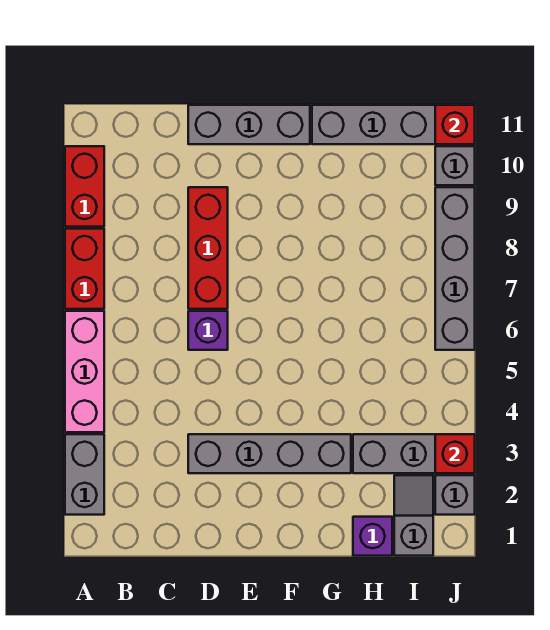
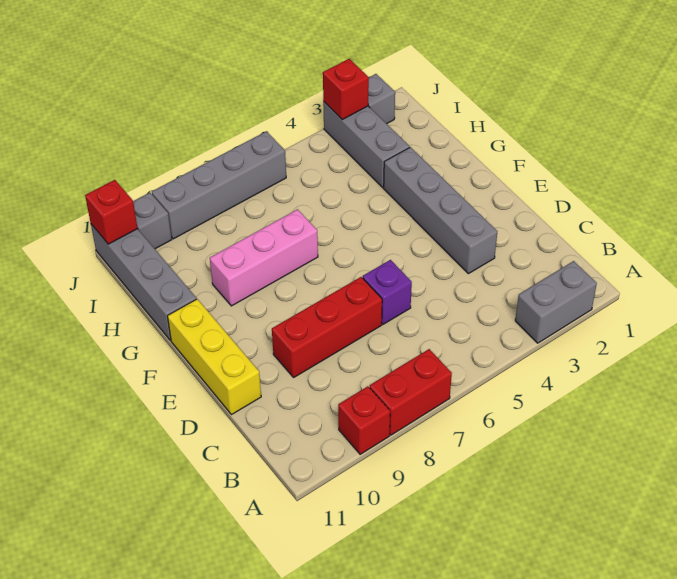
pink brick A4:A6 level 1 -> pink brick G7:G9 level 1
red brick A9:A10 level 1 -> red brick A9 level 1
grey brick D11:F11 level 1 -> yellow brick D11:F11 level 1
purple brick H1 level 1 -> none
grey slope I1:I2 level 1 top 1 -> none

